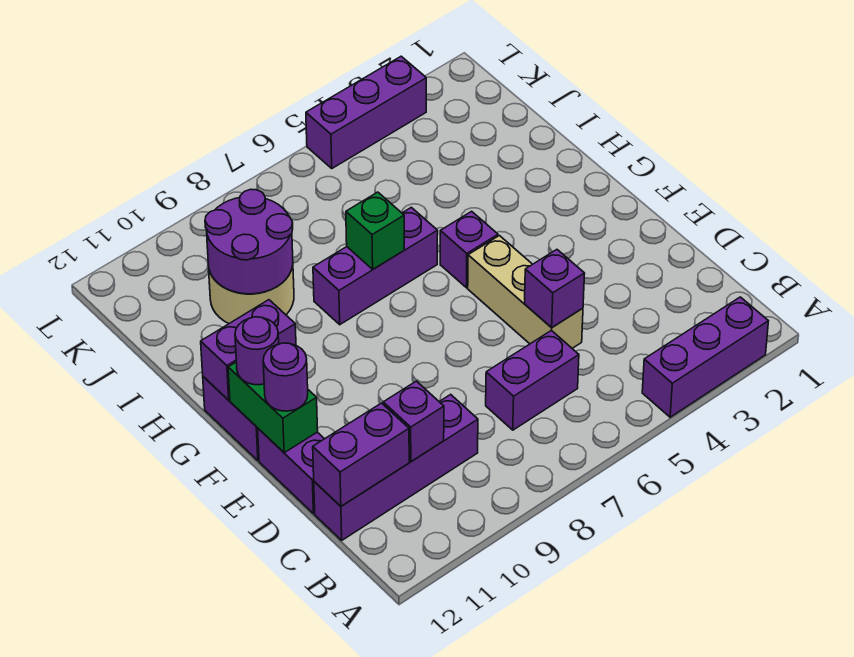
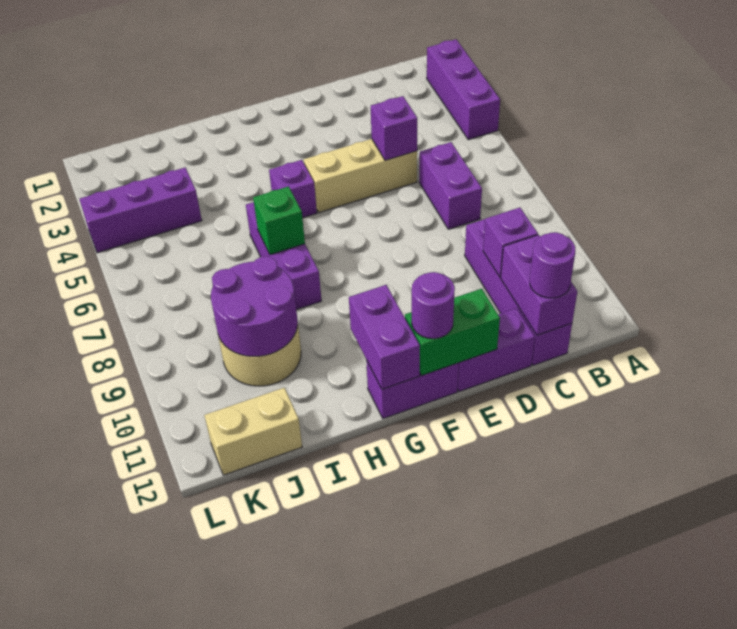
purple round brick E12 level 3 -> purple round brick C12 level 3
none -> tan brick J12:K12 level 1
purple brick L3:L5 level 1 -> purple brick J4:L4 level 1

